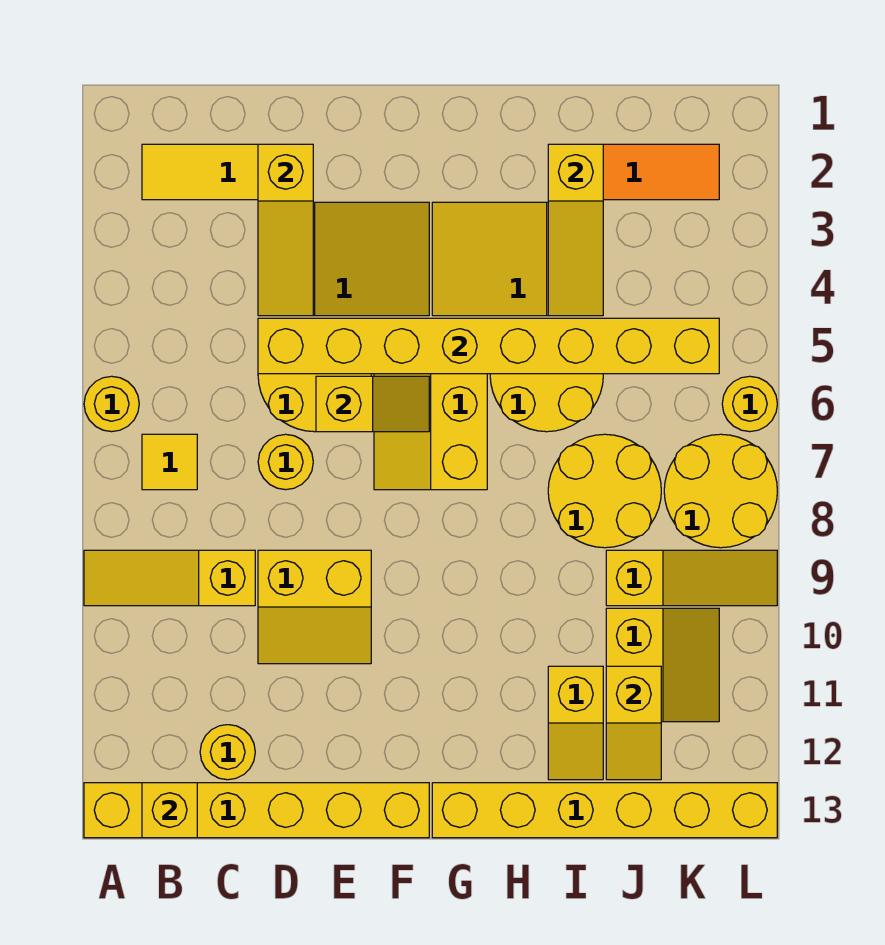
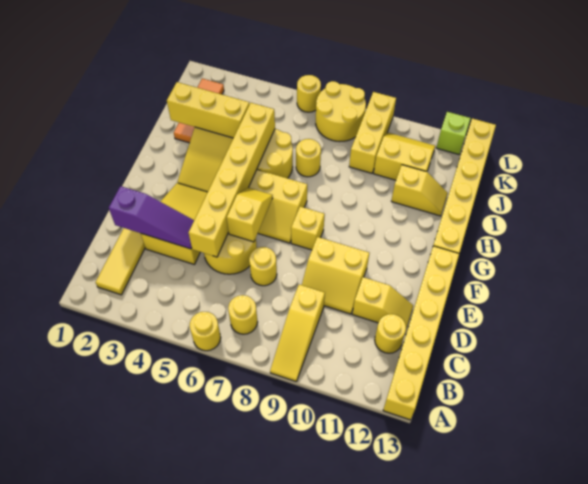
yellow tile B7 level 1 -> yellow round brick B7 level 1
yellow brick B13 level 2 -> yellow brick F8 level 1
yellow slope D2:D4 level 2 top 2 -> purple slope D2:D4 level 2 top 2
yellow brick D5:K5 level 2 -> yellow brick D5:I5 level 2
yellow slope D9:E10 level 1 top 9 -> yellow slope D9:E10 level 1 top E
yellow slope I2:I4 level 2 top 2 -> yellow brick I2:I4 level 2
yellow round brick I7:J8 level 1 -> yellow round brick I7 level 1
yellow slope J9:L9 level 1 top J -> yellow brick J9:L9 level 1
yellow slope J11:J12 level 2 top 11 -> yellow slope D11:D12 level 1 top 11
none -> lime brick L12 level 1

